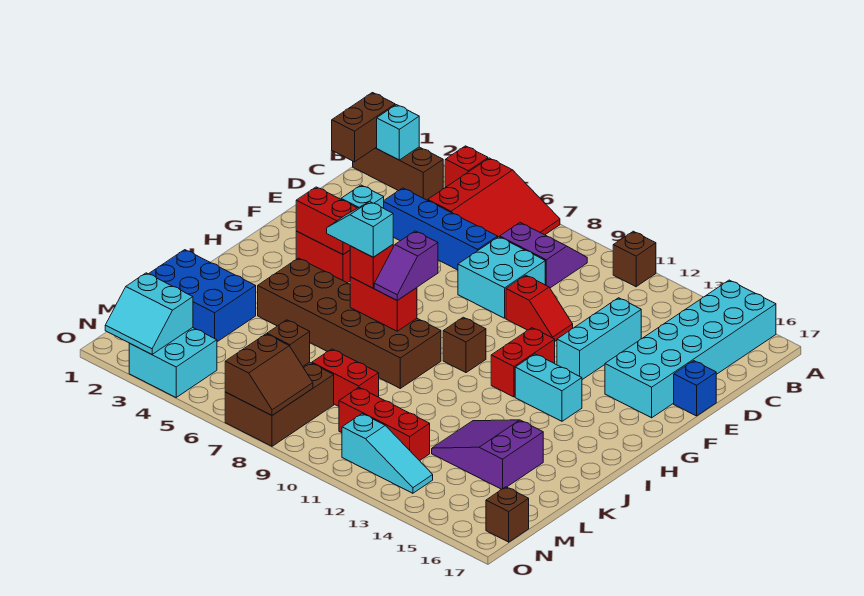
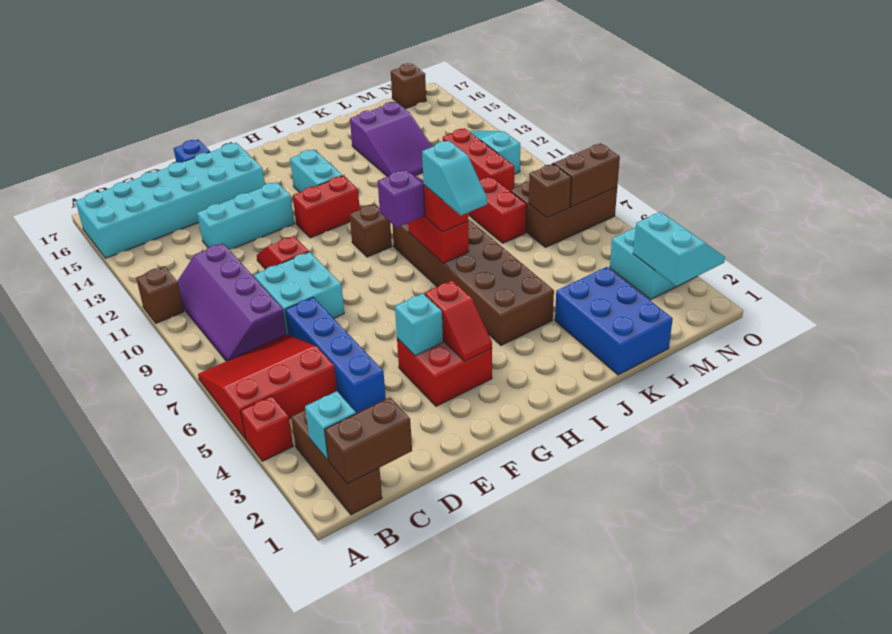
purple slope B8:C9 level 1 top C -> purple slope B8:C11 level 1 top C
red brick G3:G4 level 2 -> red slope G3:G4 level 2 top 4

